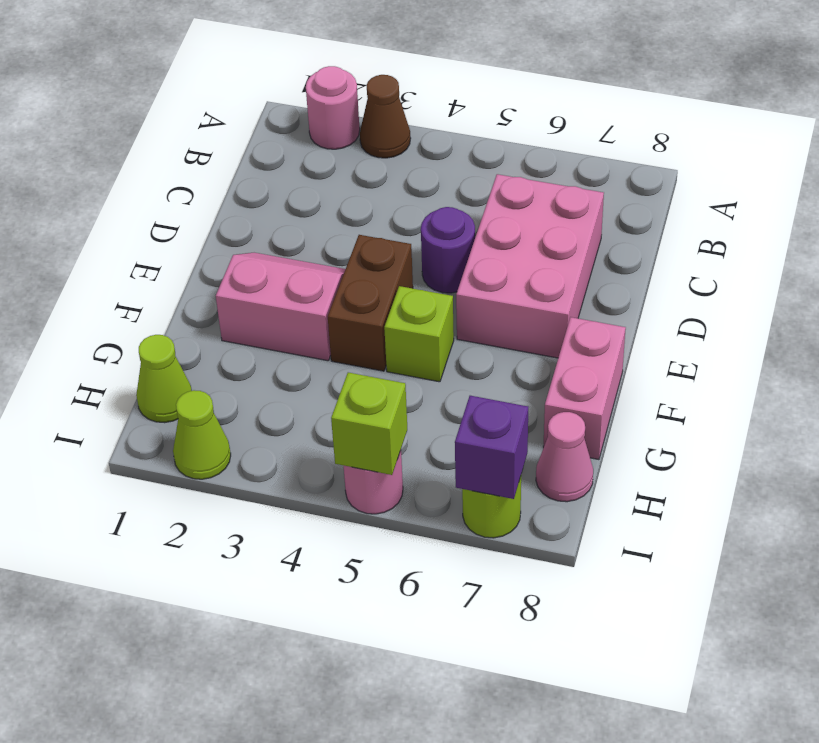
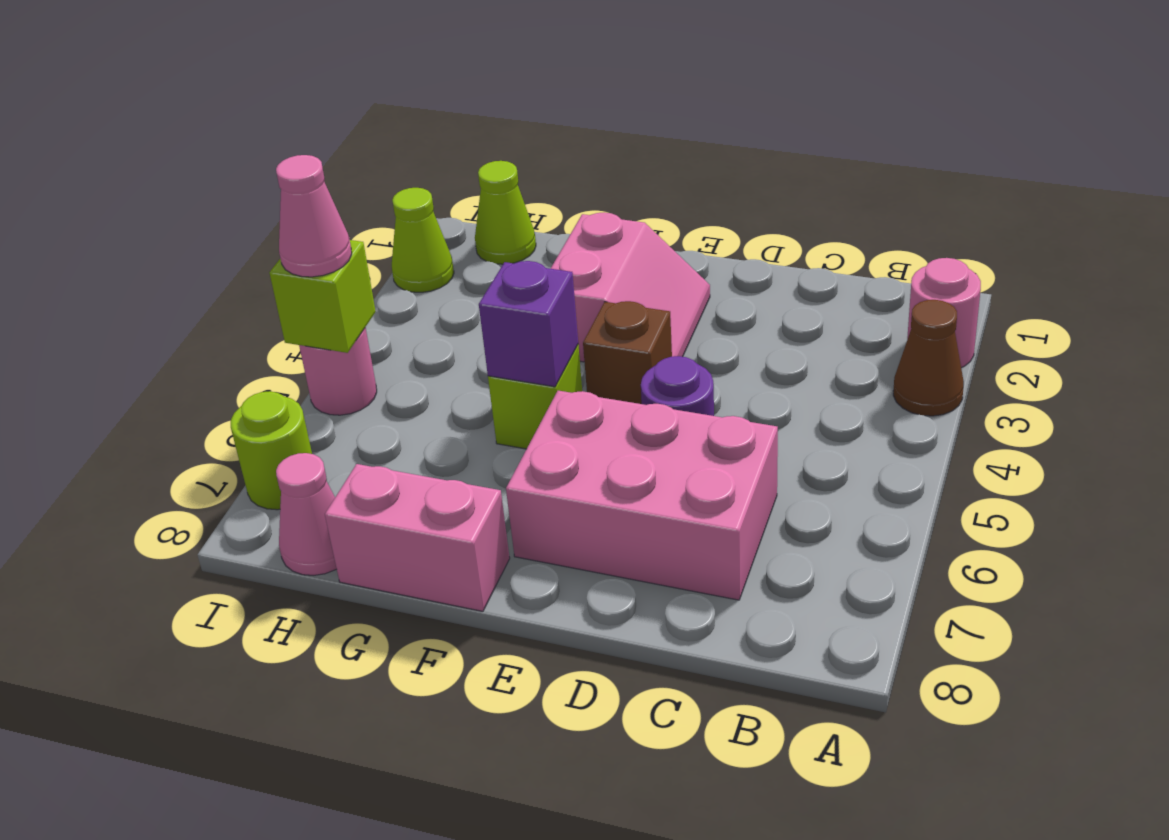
brown brick E4:F4 level 1 -> brown brick E4 level 1
none -> pink cone I5 level 3
purple brick I7 level 2 -> purple brick F5 level 2

